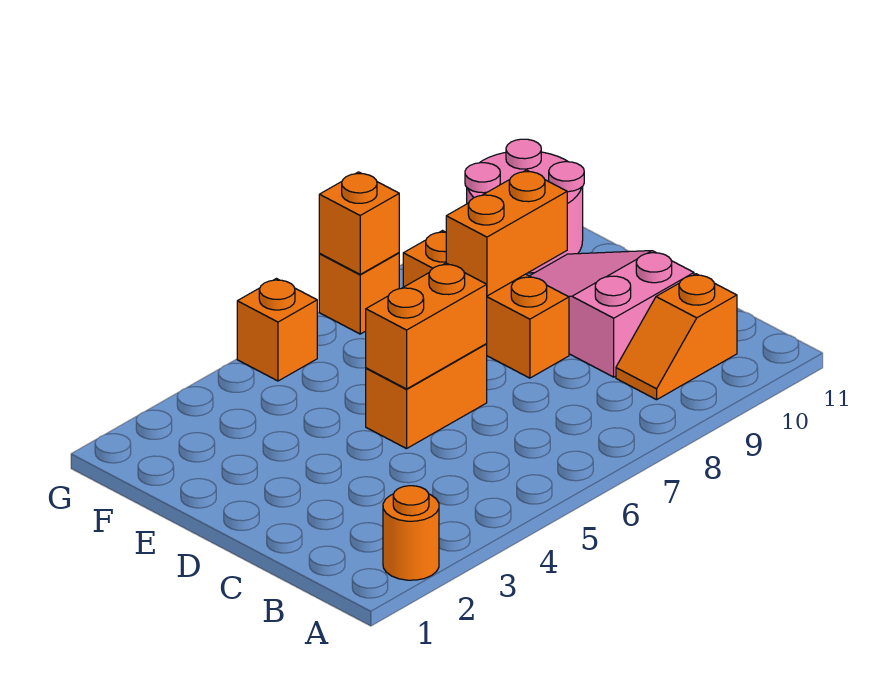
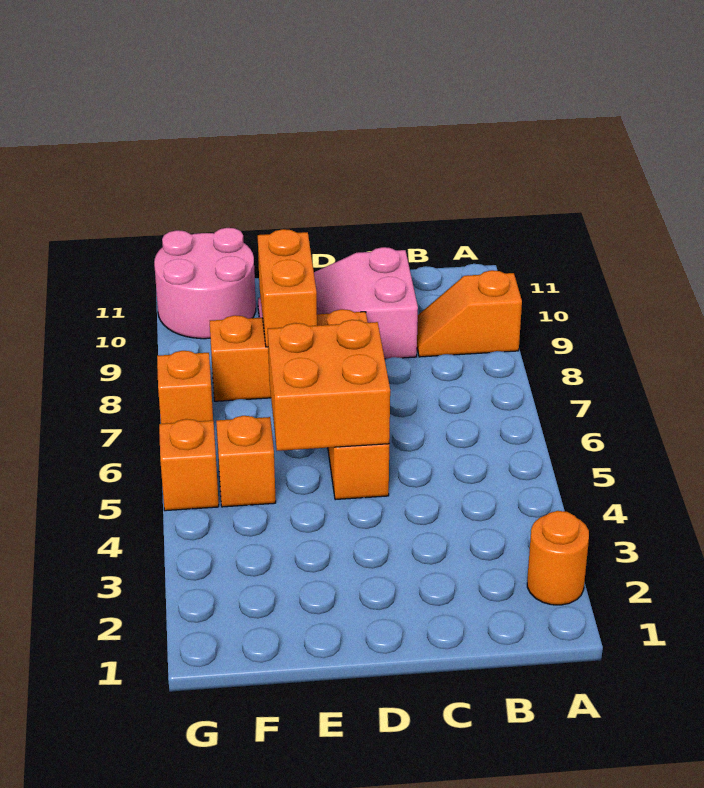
orange slope B9:B10 level 1 top 10 -> orange slope A9:B9 level 1 top A
orange brick D5:D6 level 2 -> orange brick D5:E6 level 2
orange brick G7 level 2 -> orange brick F5 level 1

